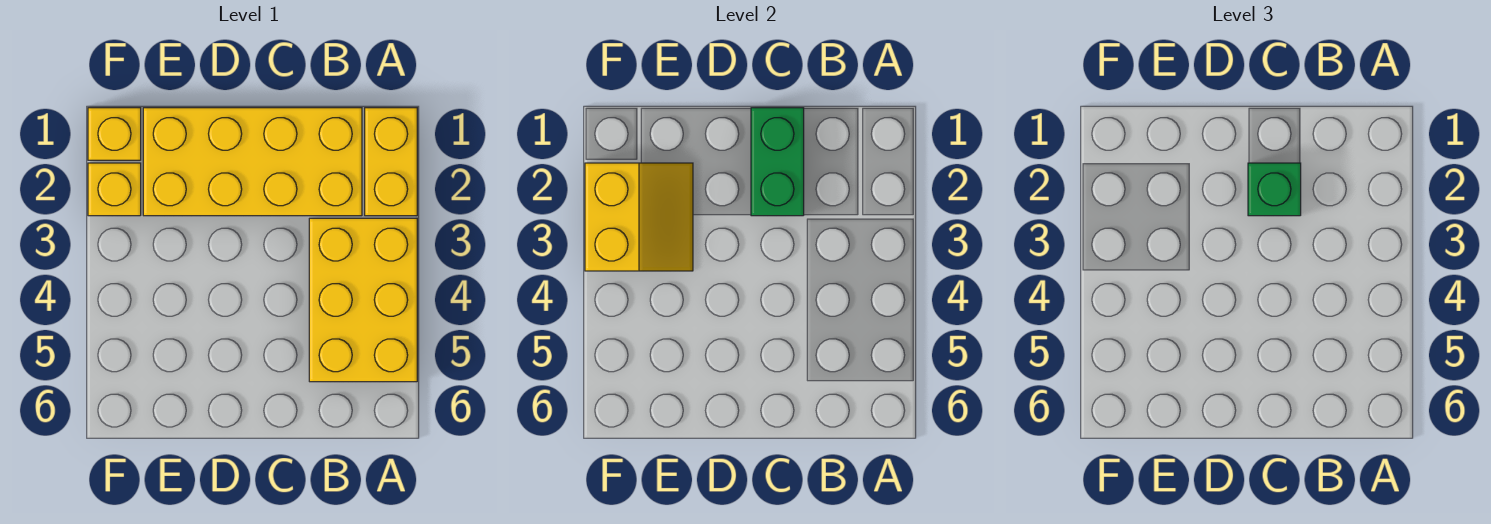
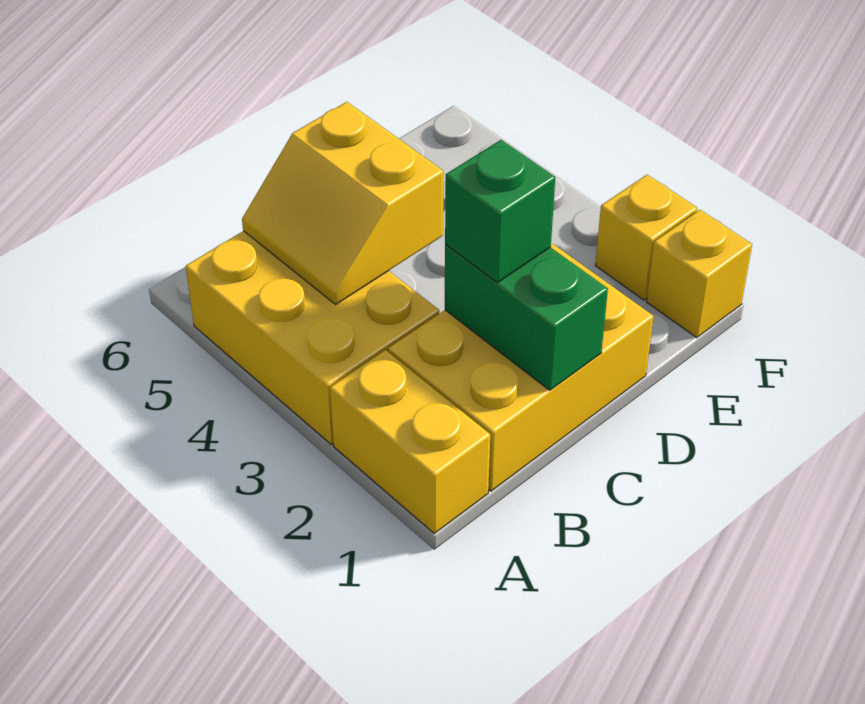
yellow brick B1:E2 level 1 -> yellow brick B1:D2 level 1
yellow slope E2:F3 level 2 top F -> yellow slope B4:C5 level 2 top C

